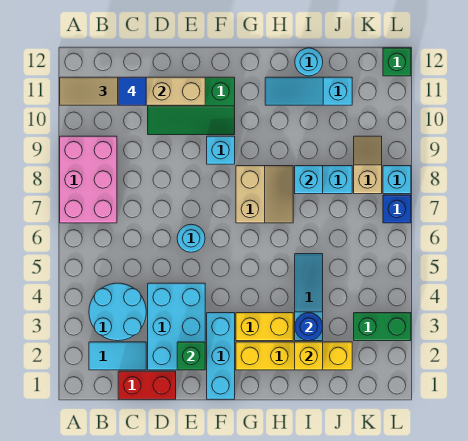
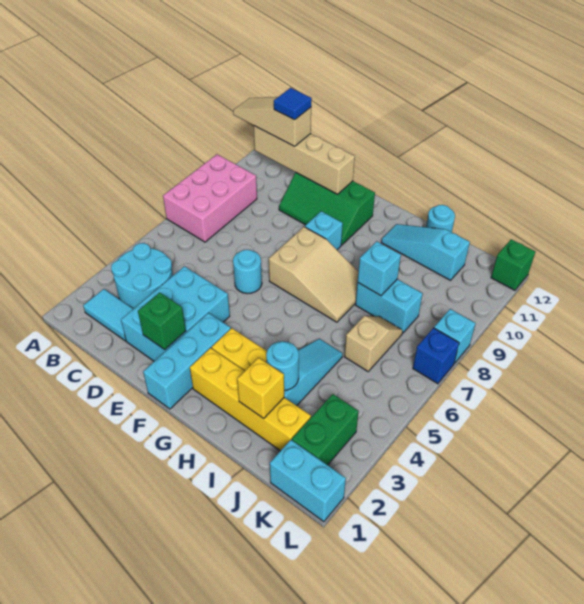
red brick C1:D1 level 1 -> none
tan slope G7:H8 level 1 top G -> tan slope F7:H8 level 1 top F
blue round brick I3 level 2 -> cyan round brick I3 level 2
none -> cyan brick K1:L1 level 1
green brick K3:L3 level 1 -> green brick K2:K3 level 1
tan slope K8:K9 level 1 top 8 -> tan slope J6:J7 level 1 top 6

